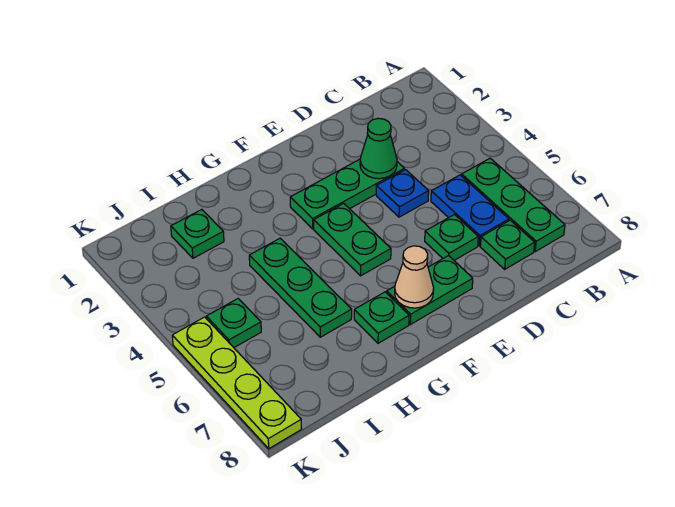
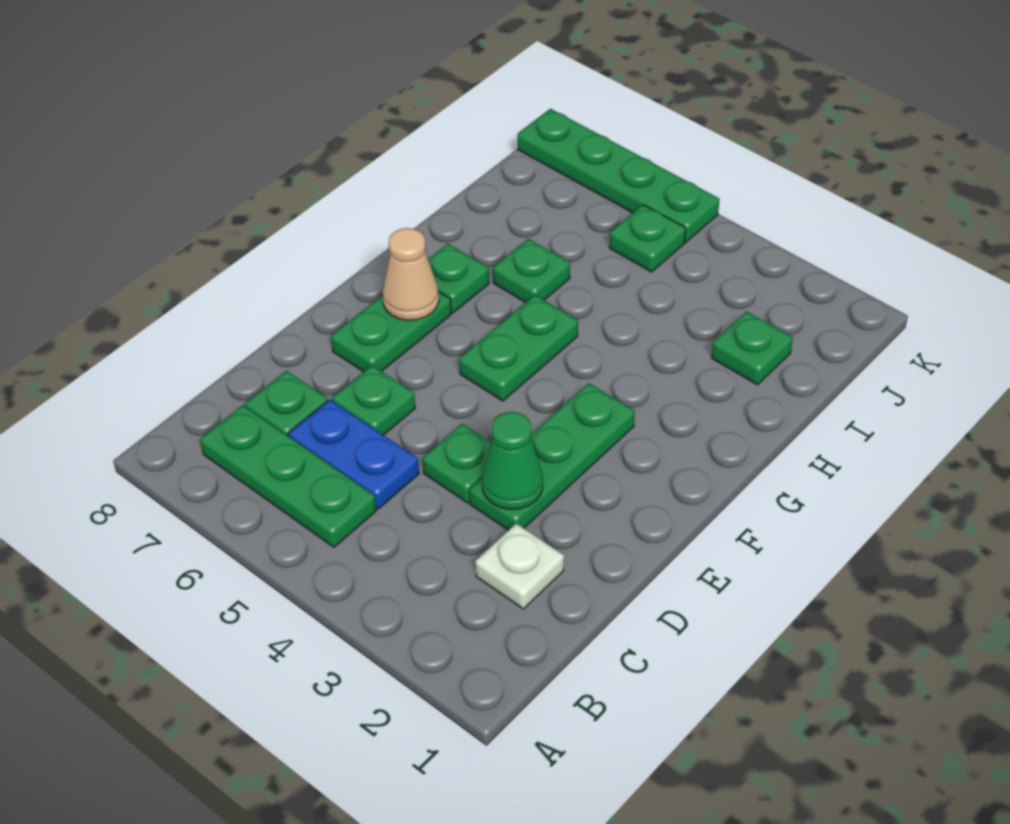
none -> white plate C2 level 1
blue plate D4 level 1 -> green plate D4 level 1
green plate F4:F5 level 1 -> green plate F5:G5 level 1
green plate H4:H6 level 1 -> green plate H6 level 1
lime plate K5:K8 level 1 -> green plate K5:K8 level 1

